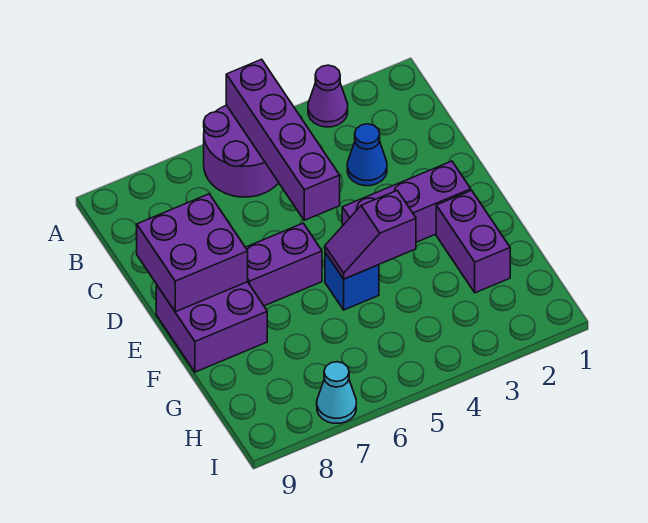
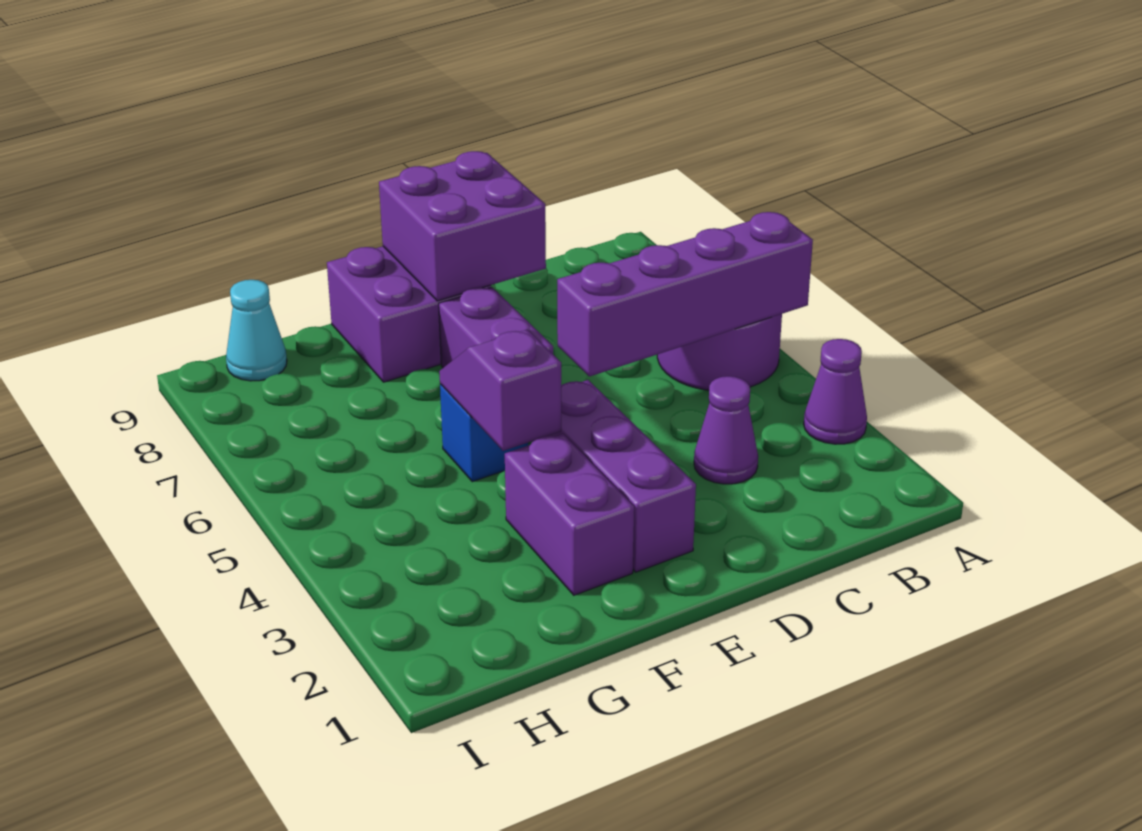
blue cone C3 level 1 -> purple cone C3 level 1
purple brick F2:G2 level 1 -> purple brick F2:F3 level 1
cyan cone I7 level 1 -> cyan cone H9 level 1

